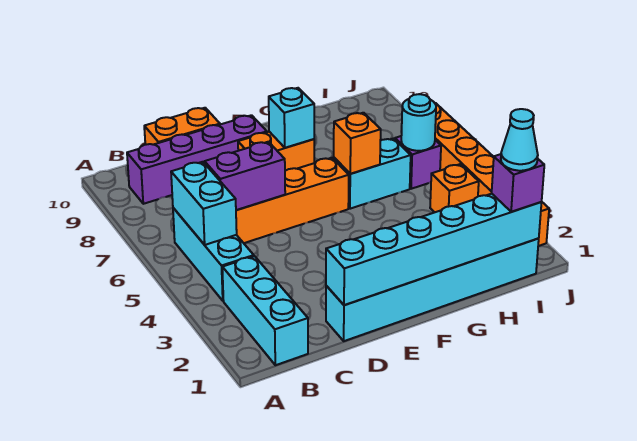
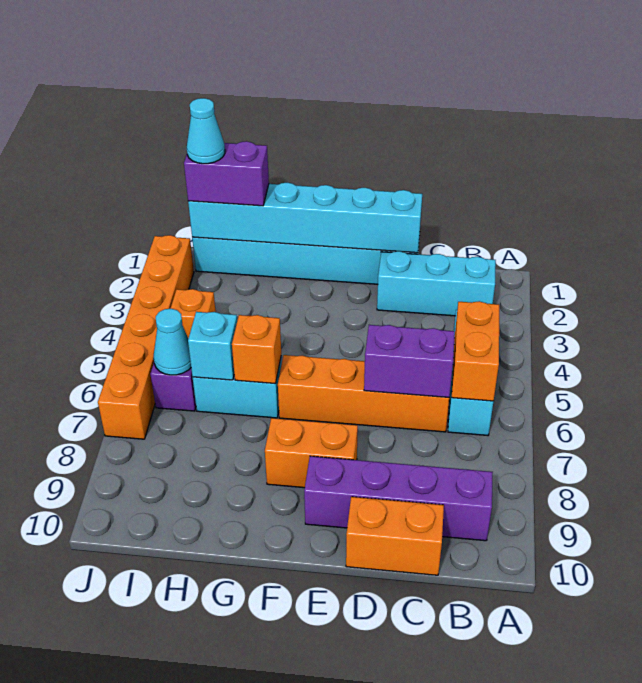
cyan brick B1:B3 level 1 -> cyan brick B2:D2 level 1
cyan brick B5:B6 level 2 -> orange brick B5:B6 level 2
cyan brick F8 level 2 -> cyan brick H6 level 2
purple brick I1 level 3 -> purple brick H1:I1 level 3
cyan round brick I6 level 2 -> cyan cone I6 level 2

